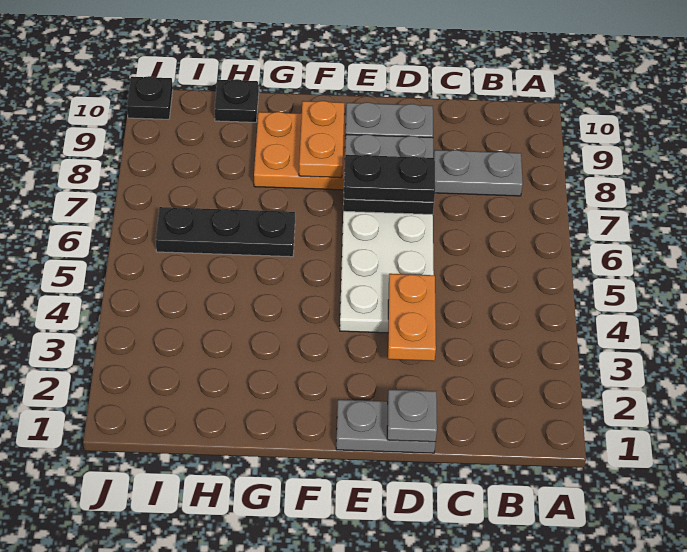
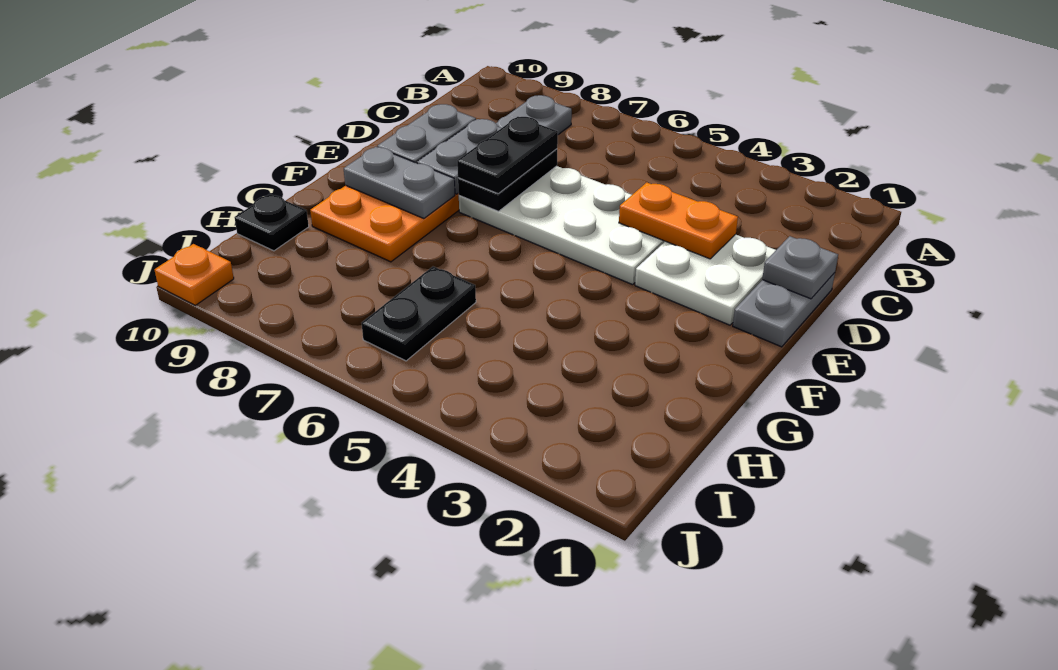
none -> white plate D2:E3 level 1
orange plate F8:F9 level 2 -> grey plate F8:F9 level 2
black plate G6:I6 level 1 -> black plate H6:I6 level 1
black plate J10 level 1 -> orange plate J10 level 1

